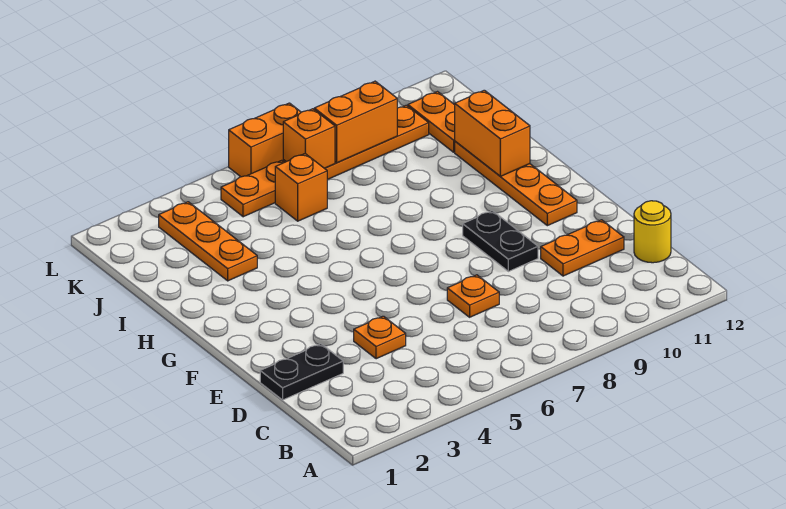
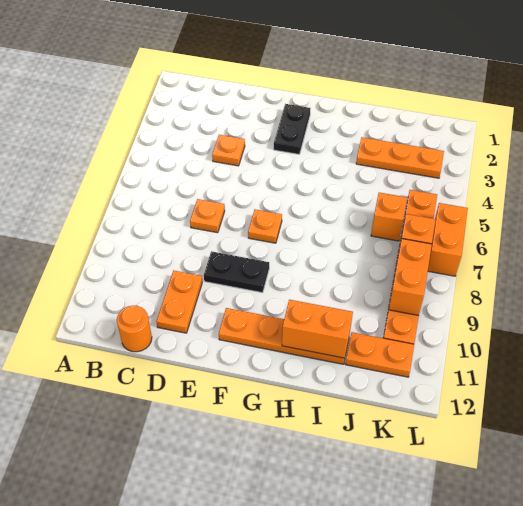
yellow round brick C12 level 1 -> orange round brick C12 level 1
black plate D1:D2 level 1 -> black plate F2:F3 level 1
none -> orange plate F7 level 1

